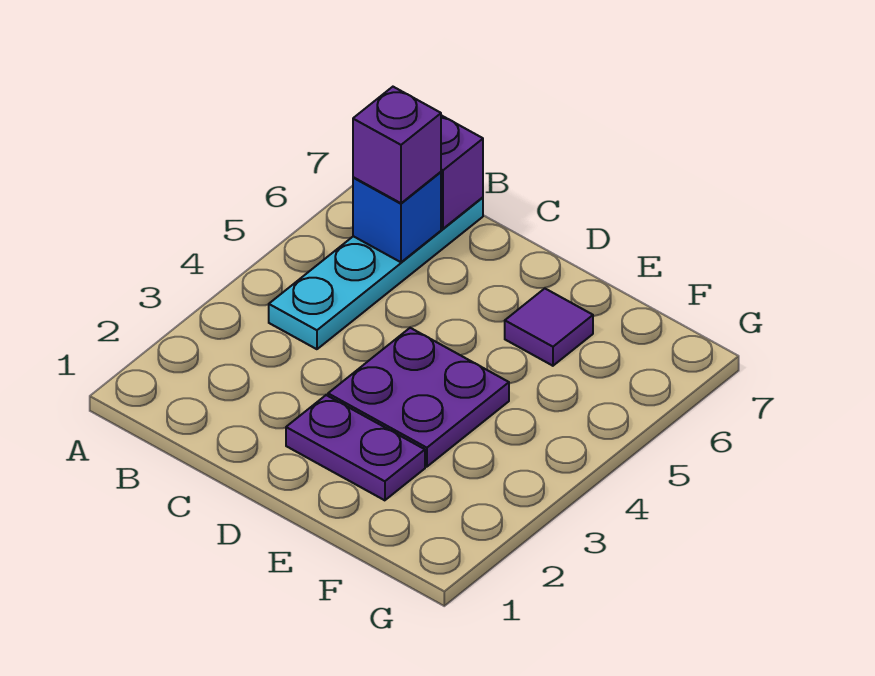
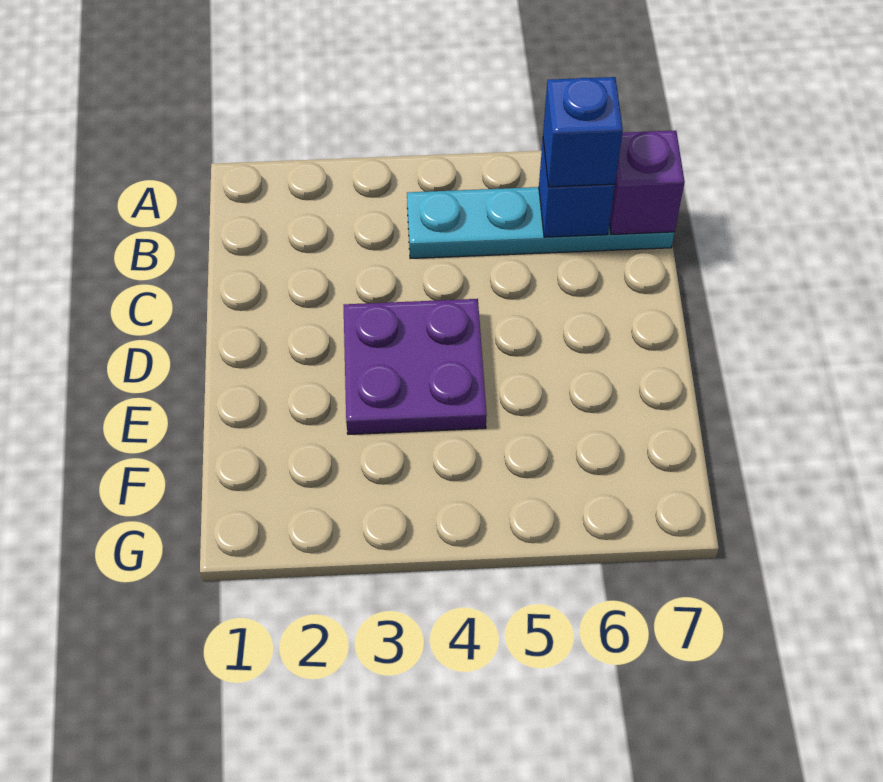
purple brick B6 level 3 -> blue brick B6 level 3
purple plate D2:E2 level 1 -> none
purple tile E6 level 1 -> none

